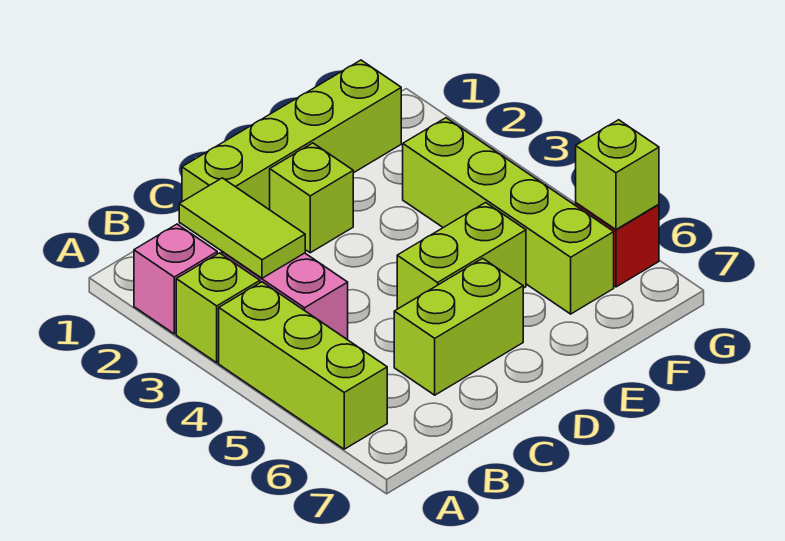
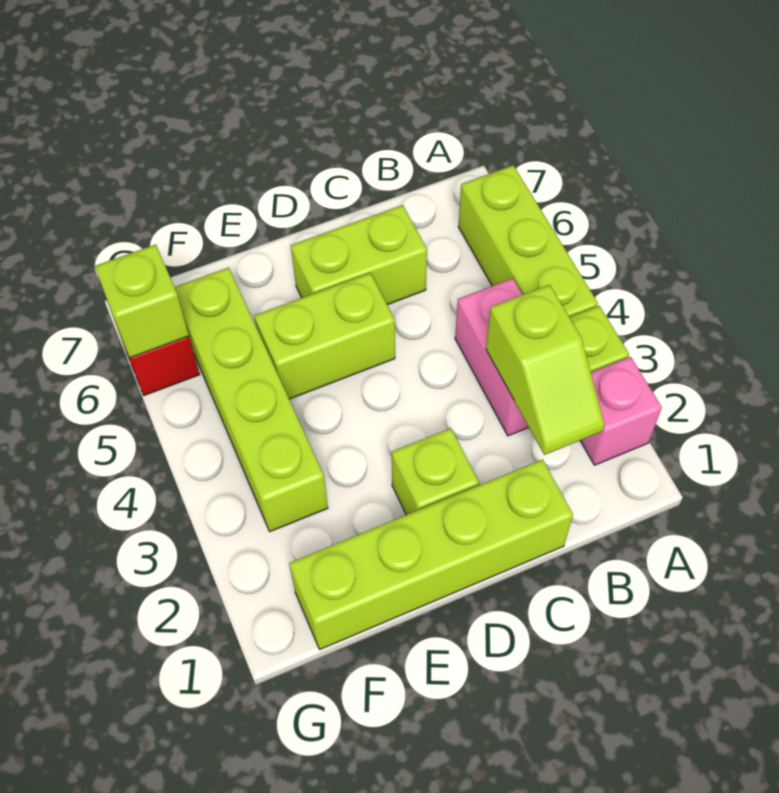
lime tile B2:B3 level 2 -> lime slope B2:B3 level 2 top 3

